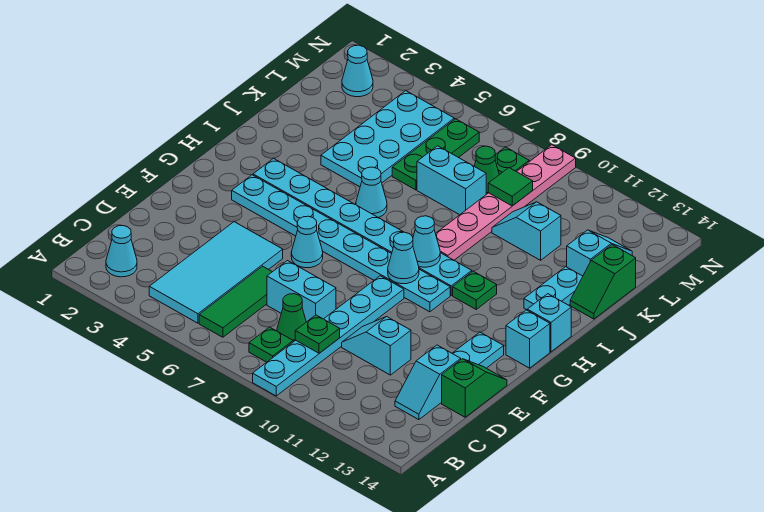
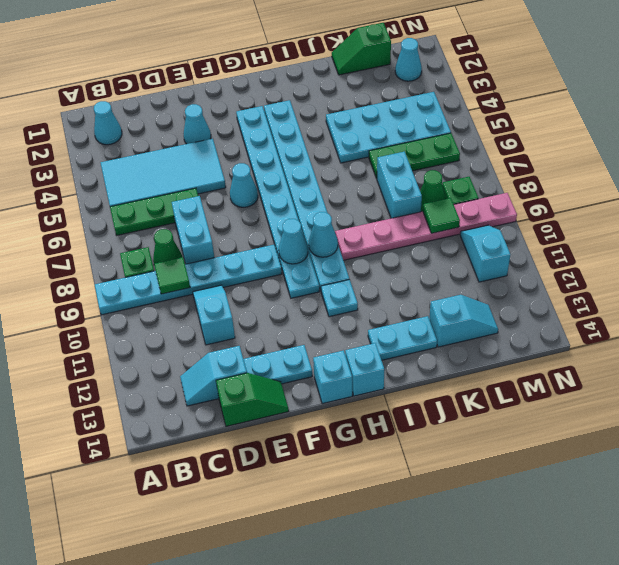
green tile B6:D6 level 1 -> green plate B6:D6 level 1
green plate C9 level 2 -> green tile C9 level 2
green plate H11 level 1 -> cyan plate H11 level 1
cyan cone I6 level 1 -> cyan cone E3 level 1
green slope J14:K14 level 1 top K -> green slope K1:L1 level 1 top L
cyan slope K10:K11 level 1 top 11 -> cyan slope M10:M11 level 1 top 11

